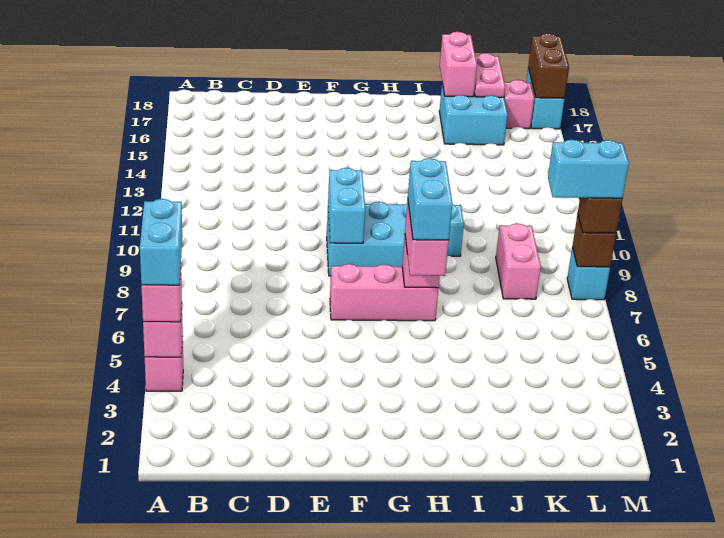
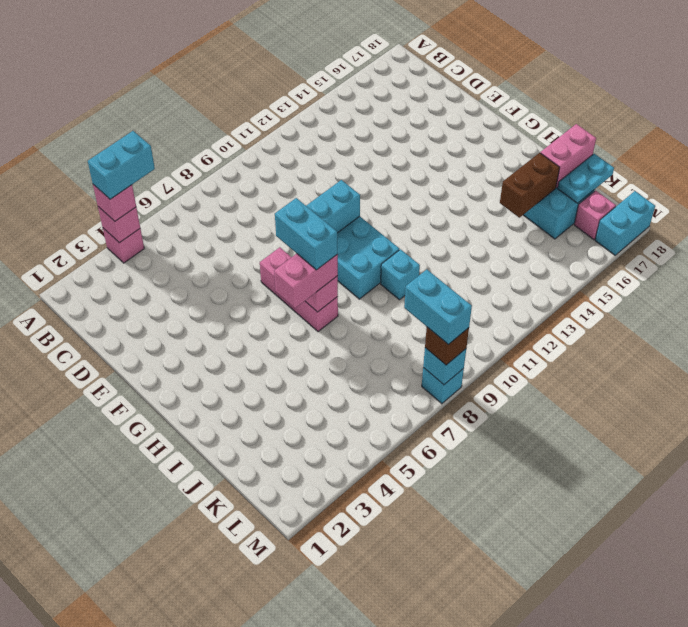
cyan brick H6:H7 level 4 -> cyan brick G7:H7 level 4
pink brick K8:K9 level 1 -> none
pink plate K17:K18 level 2 -> cyan plate K17:K18 level 2
brown brick M8 level 2 -> cyan brick M8 level 2
brown brick M17:M18 level 2 -> brown brick J15:J16 level 2

